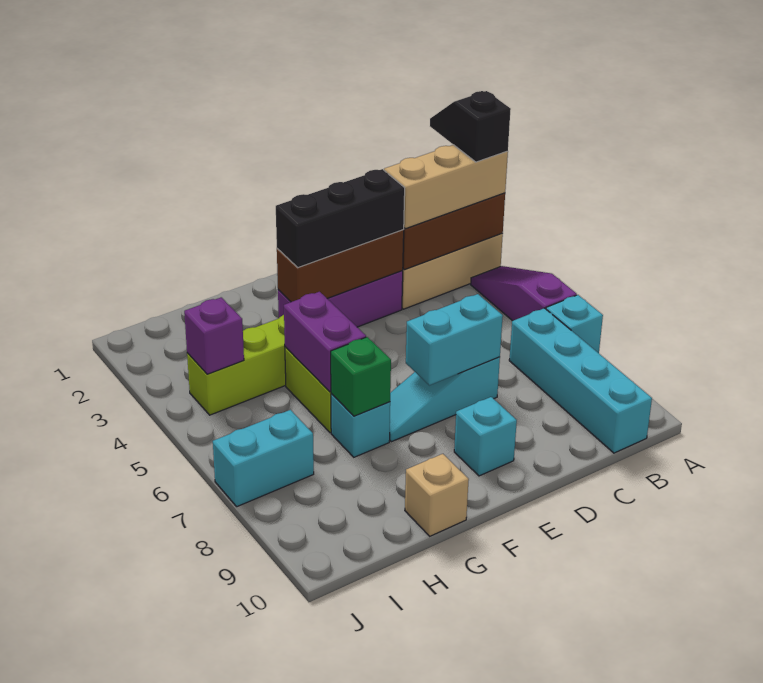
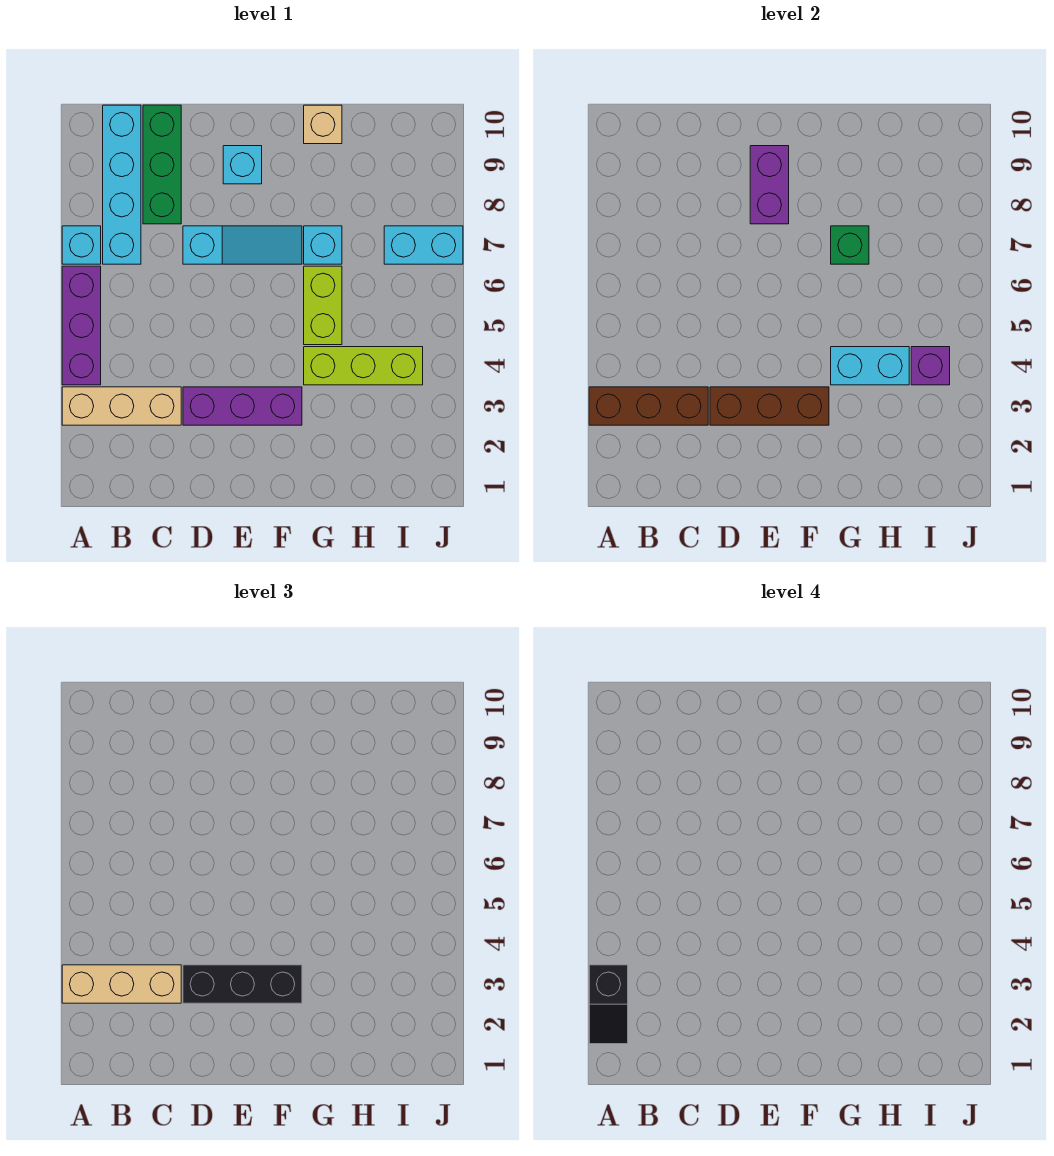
purple slope A4:A6 level 1 top 6 -> purple brick A4:A6 level 1
none -> green brick C8:C10 level 1
cyan brick D7:E7 level 2 -> cyan brick G4:H4 level 2
purple brick G5:G6 level 2 -> purple brick E8:E9 level 2

